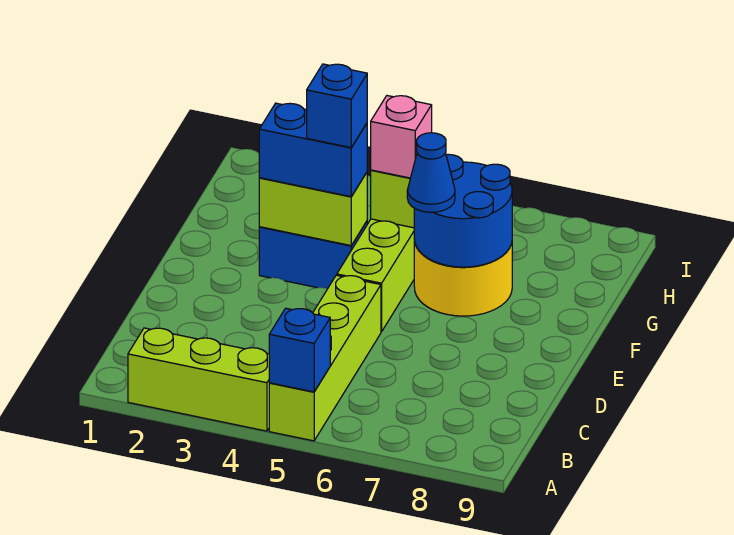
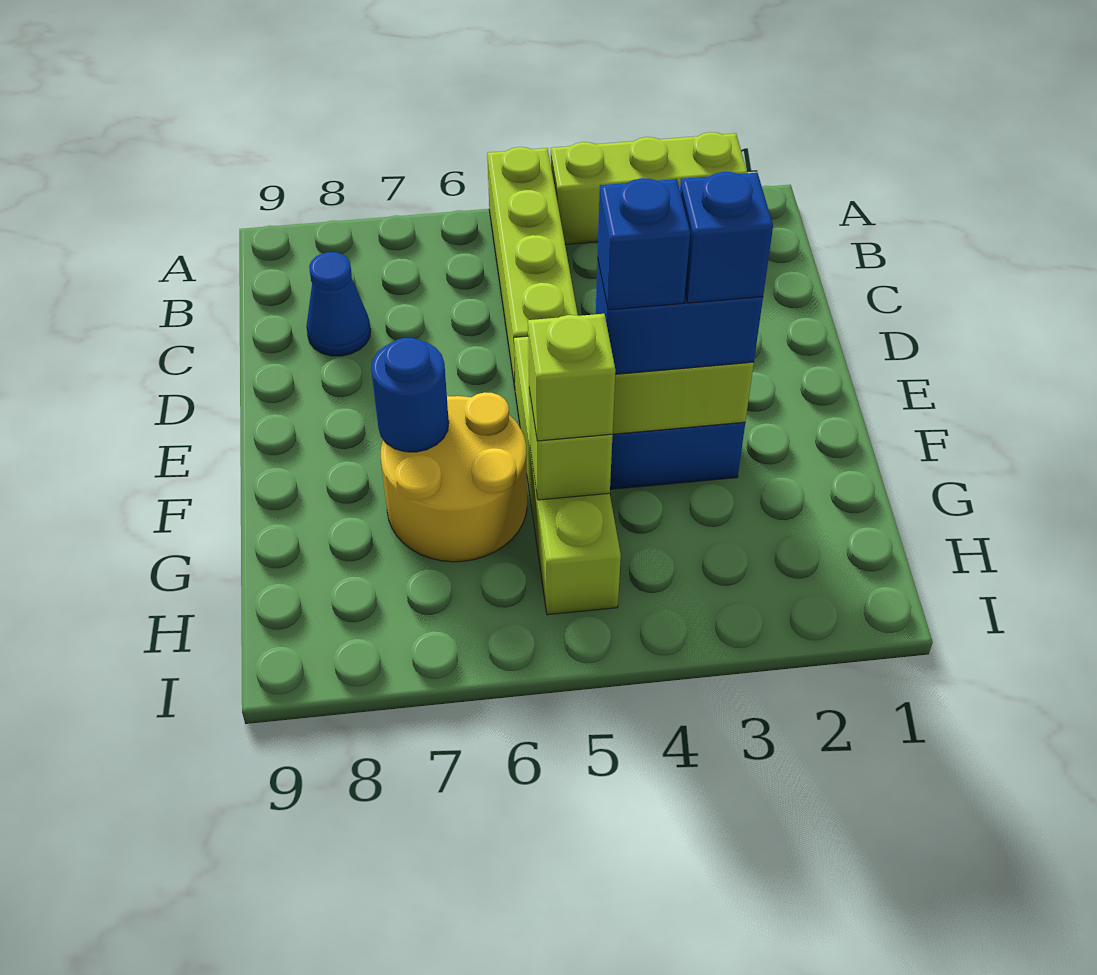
blue brick A5 level 2 -> blue brick F3 level 4
blue round brick F6:G7 level 2 -> blue round brick F7 level 2
blue cone F6 level 3 -> blue cone C8 level 1
pink brick G5 level 3 -> lime brick G5 level 3

